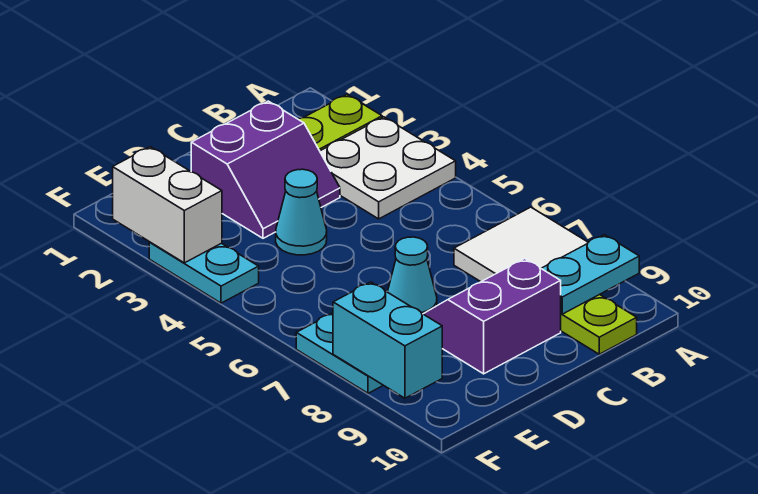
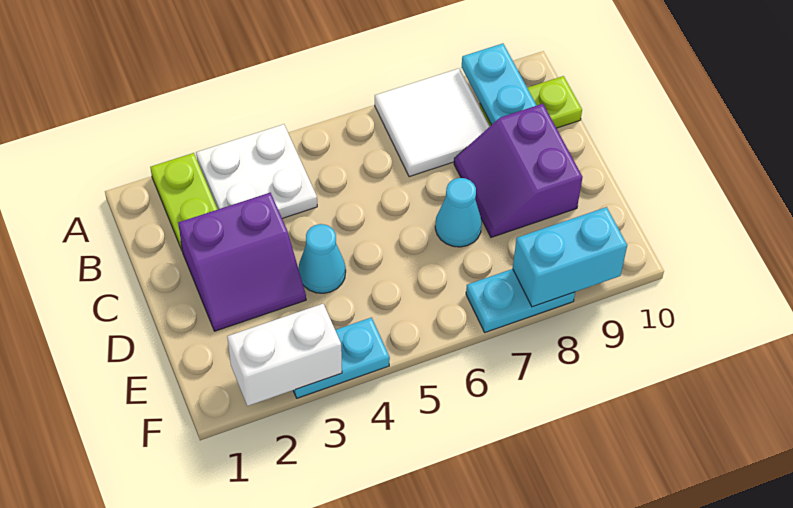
purple slope C2:D3 level 1 top 2 -> purple slope C2:D3 level 1 top C

